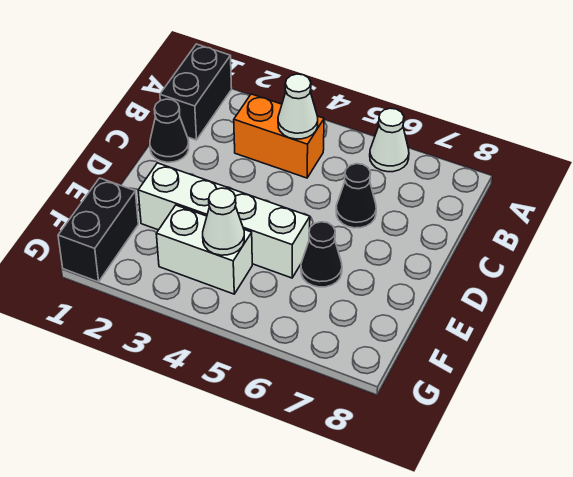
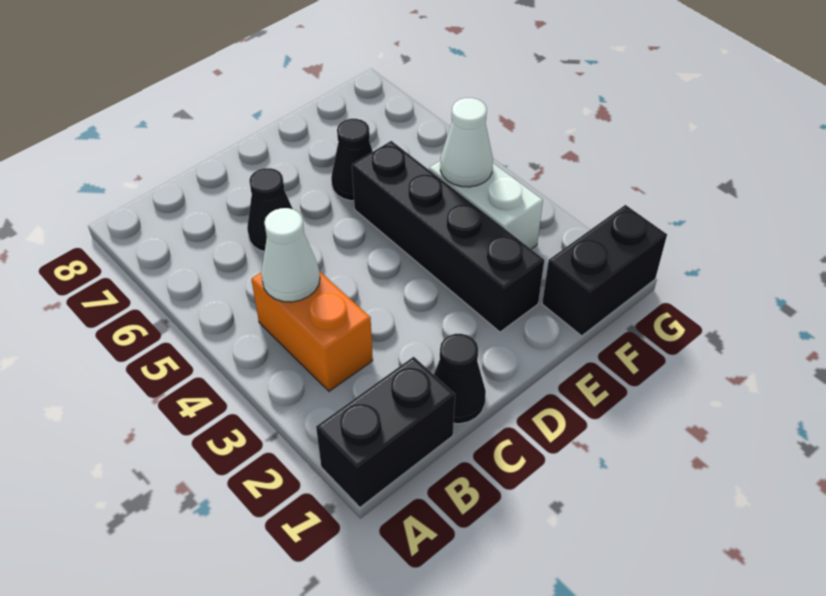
white cone A6 level 1 -> none
white brick E2:E5 level 1 -> black brick E2:E5 level 1

